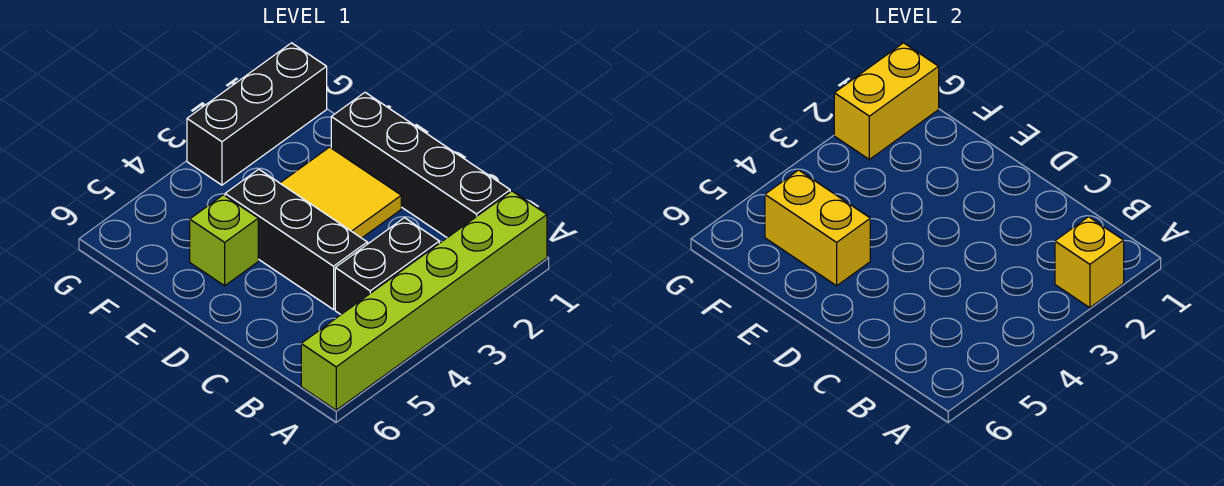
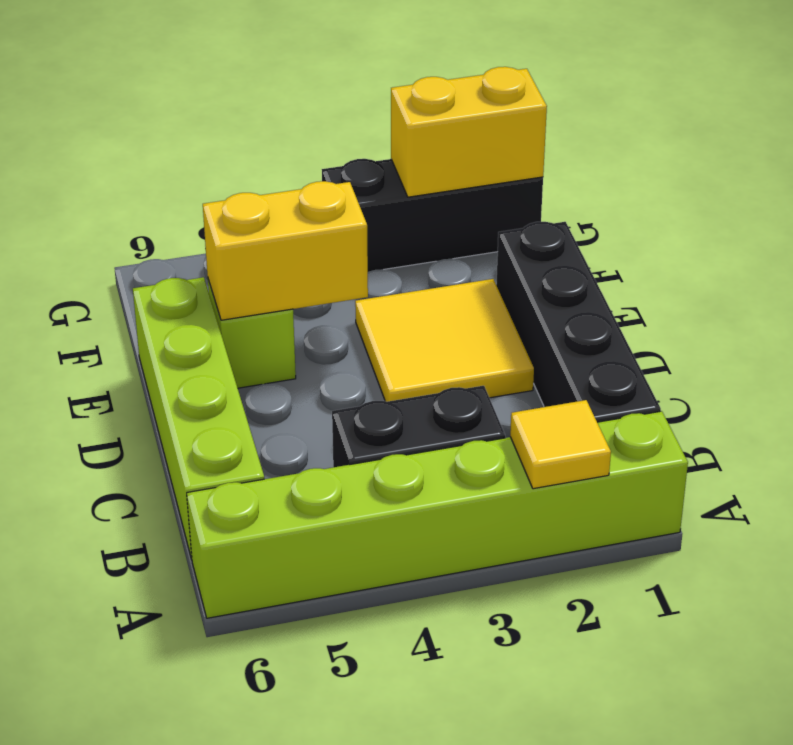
yellow brick A2 level 2 -> yellow tile A2 level 2
none -> lime brick B6:E6 level 1
black brick C4:E4 level 1 -> none
yellow brick E5:F5 level 2 -> yellow brick E4:E5 level 2

